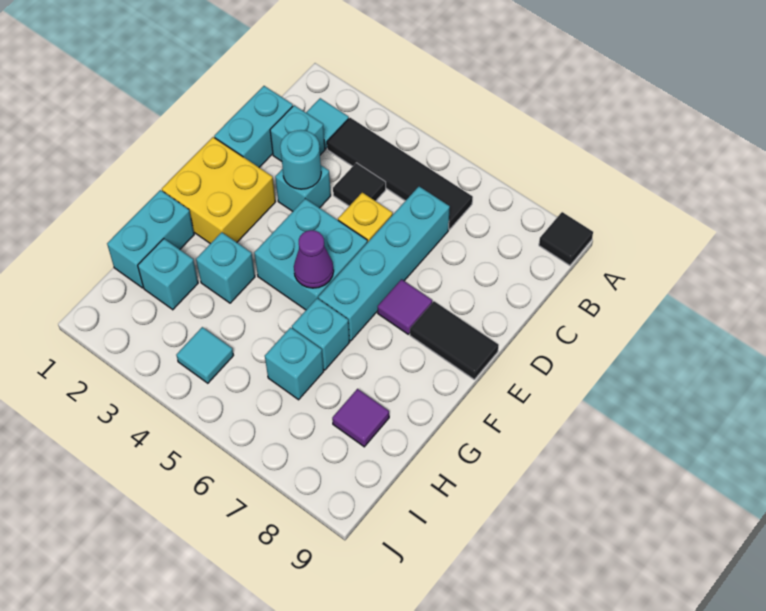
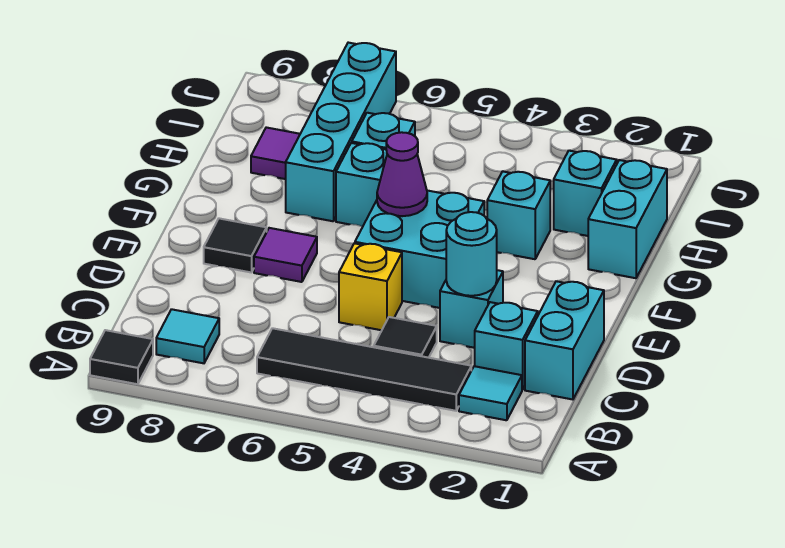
cyan brick C6:F6 level 1 -> cyan brick G7:J7 level 1
yellow brick E1:F2 level 1 -> none
black tile E8:E9 level 1 -> black tile E8 level 1
cyan tile I4 level 1 -> cyan tile B8 level 1

